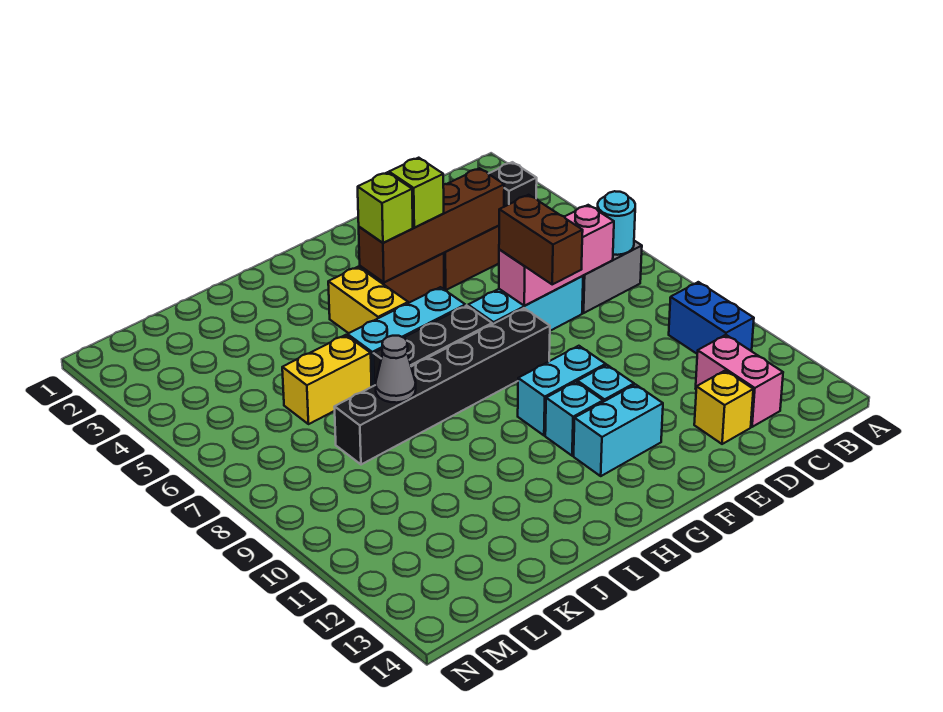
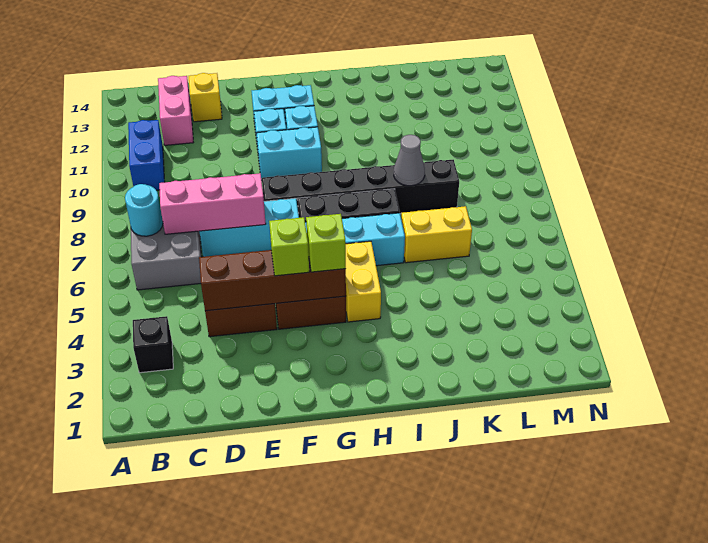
brown brick E7:E8 level 3 -> none

